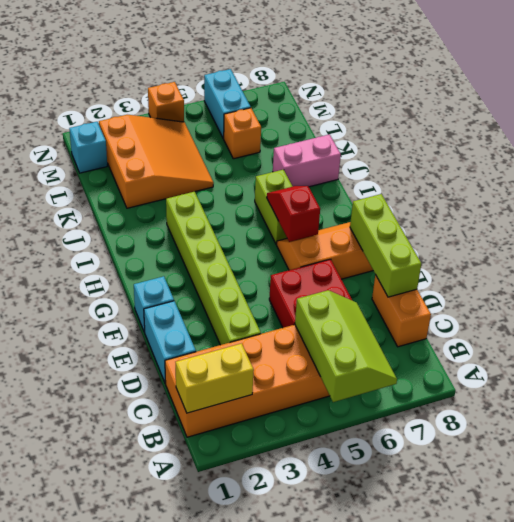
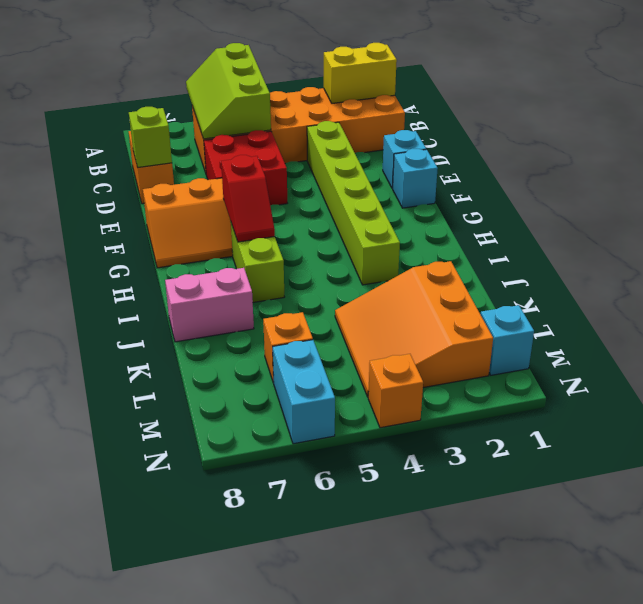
cyan brick D1:E1 level 1 -> cyan brick E1 level 1
lime brick D8:F8 level 2 -> lime brick D8 level 2

